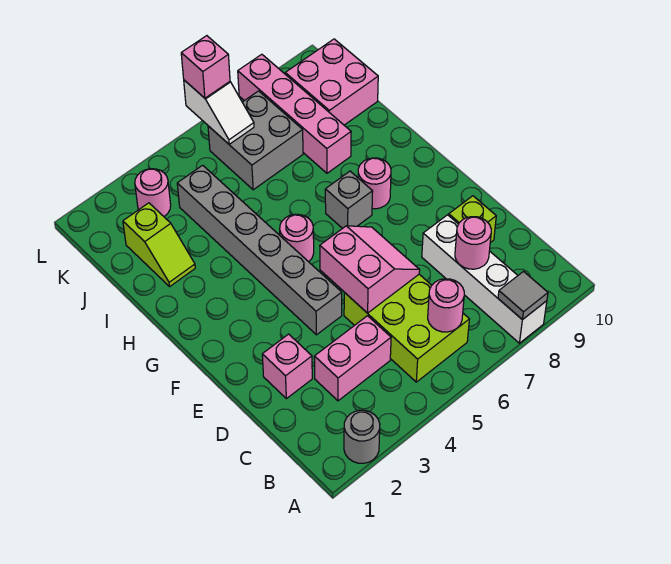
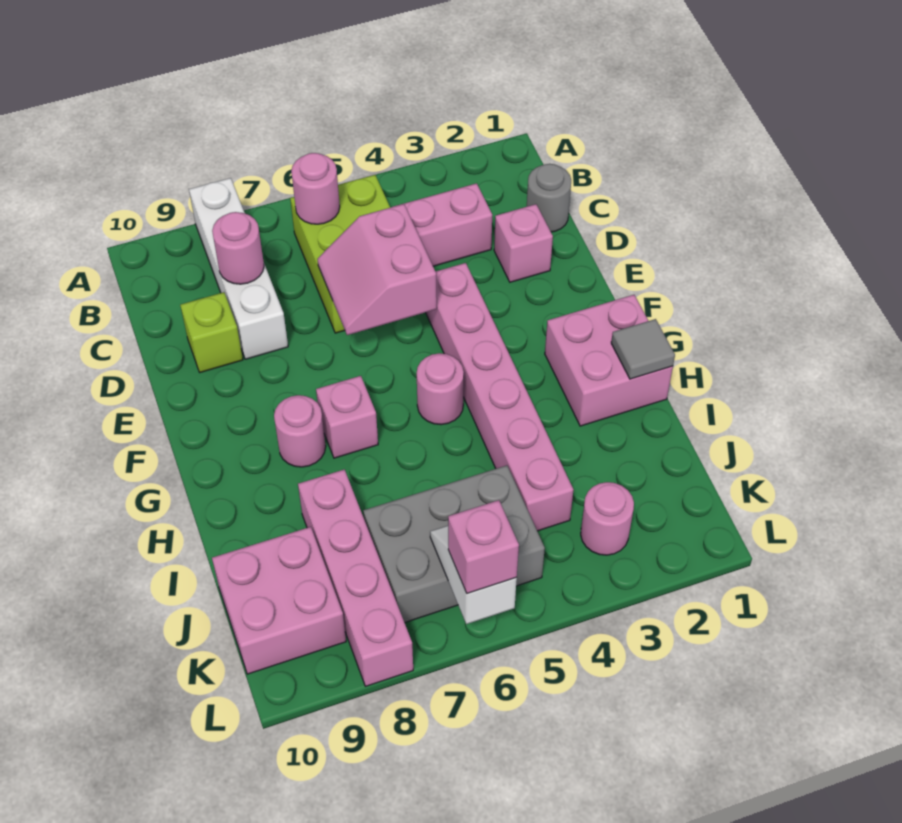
grey round brick A2 level 1 -> grey round brick C1 level 1
grey tile A8 level 2 -> grey tile H1 level 2
grey brick E4:J4 level 1 -> pink brick E4:J4 level 1
none -> pink brick G1:H2 level 1
grey brick G7 level 1 -> pink brick G7 level 1
lime slope I2:J2 level 1 top J -> none
grey brick J6:K7 level 1 -> grey brick J5:K7 level 1

